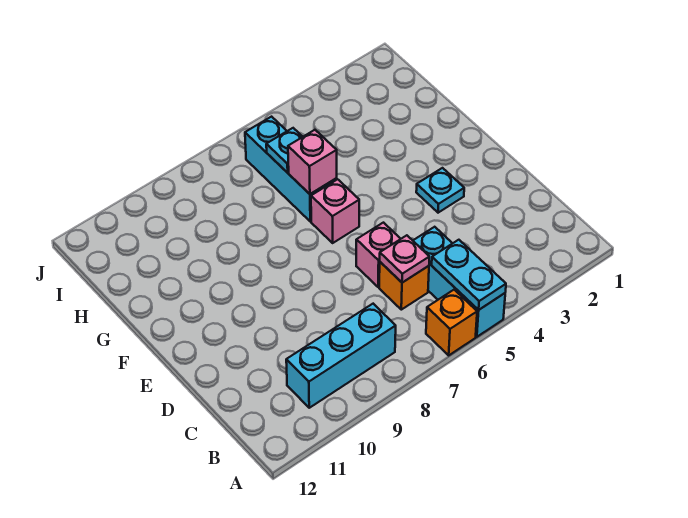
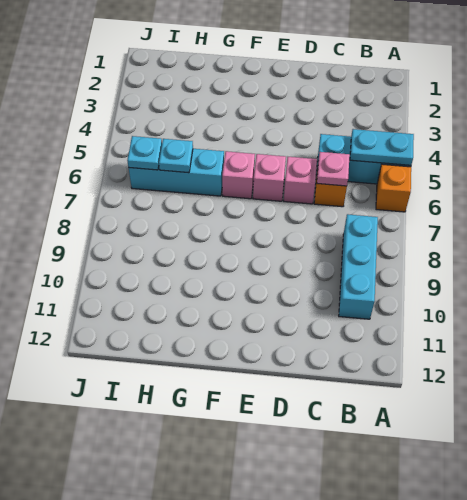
cyan plate E3 level 1 -> cyan plate I6 level 2
pink brick G6 level 2 -> pink brick E6 level 1

